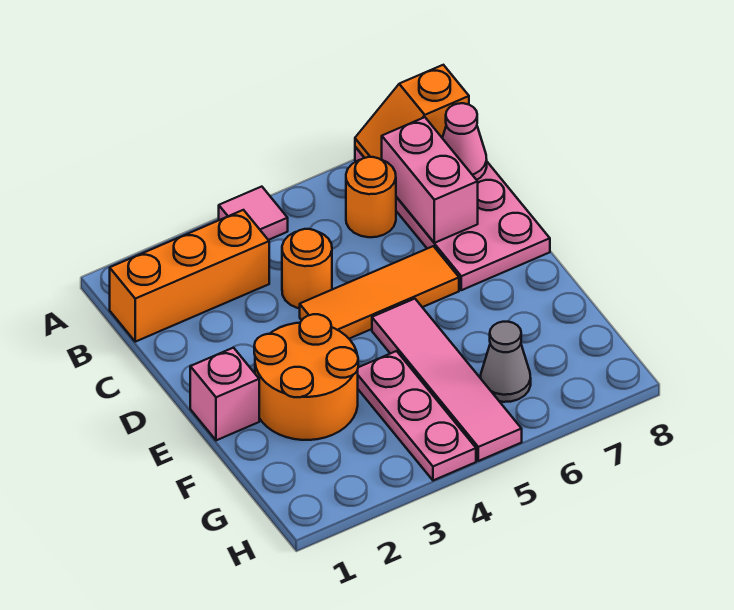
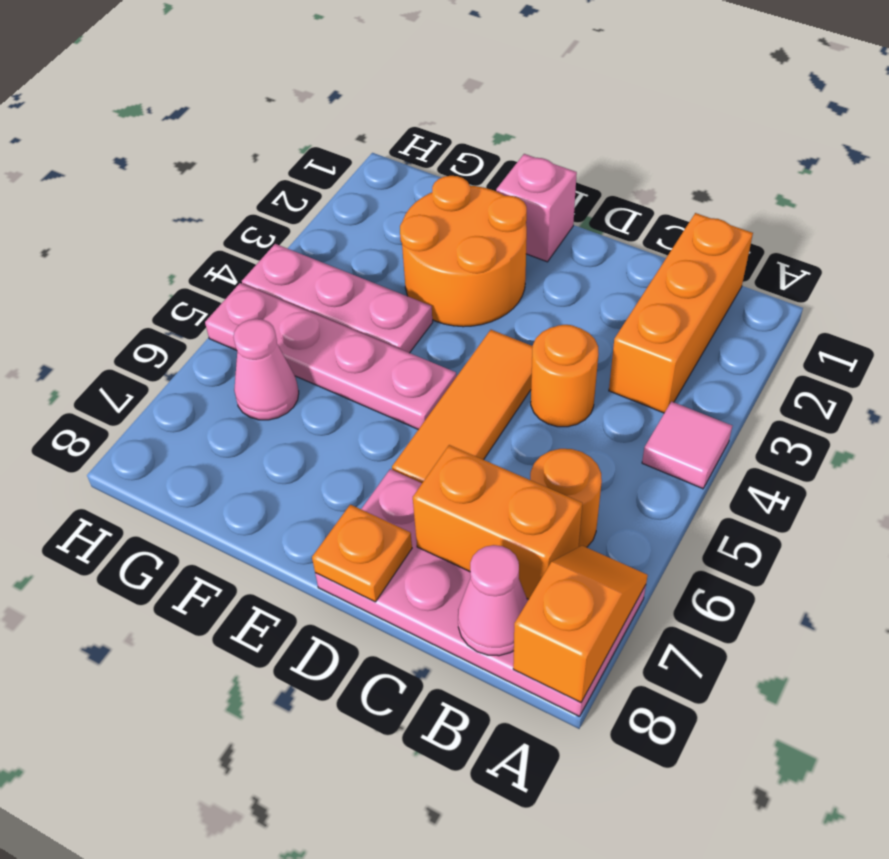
pink brick B7:C7 level 2 -> orange brick B7:C7 level 2
none -> orange plate D8 level 2
pink tile E5:H5 level 1 -> pink plate E5:H5 level 1
grey cone G6 level 1 -> pink cone G6 level 1

